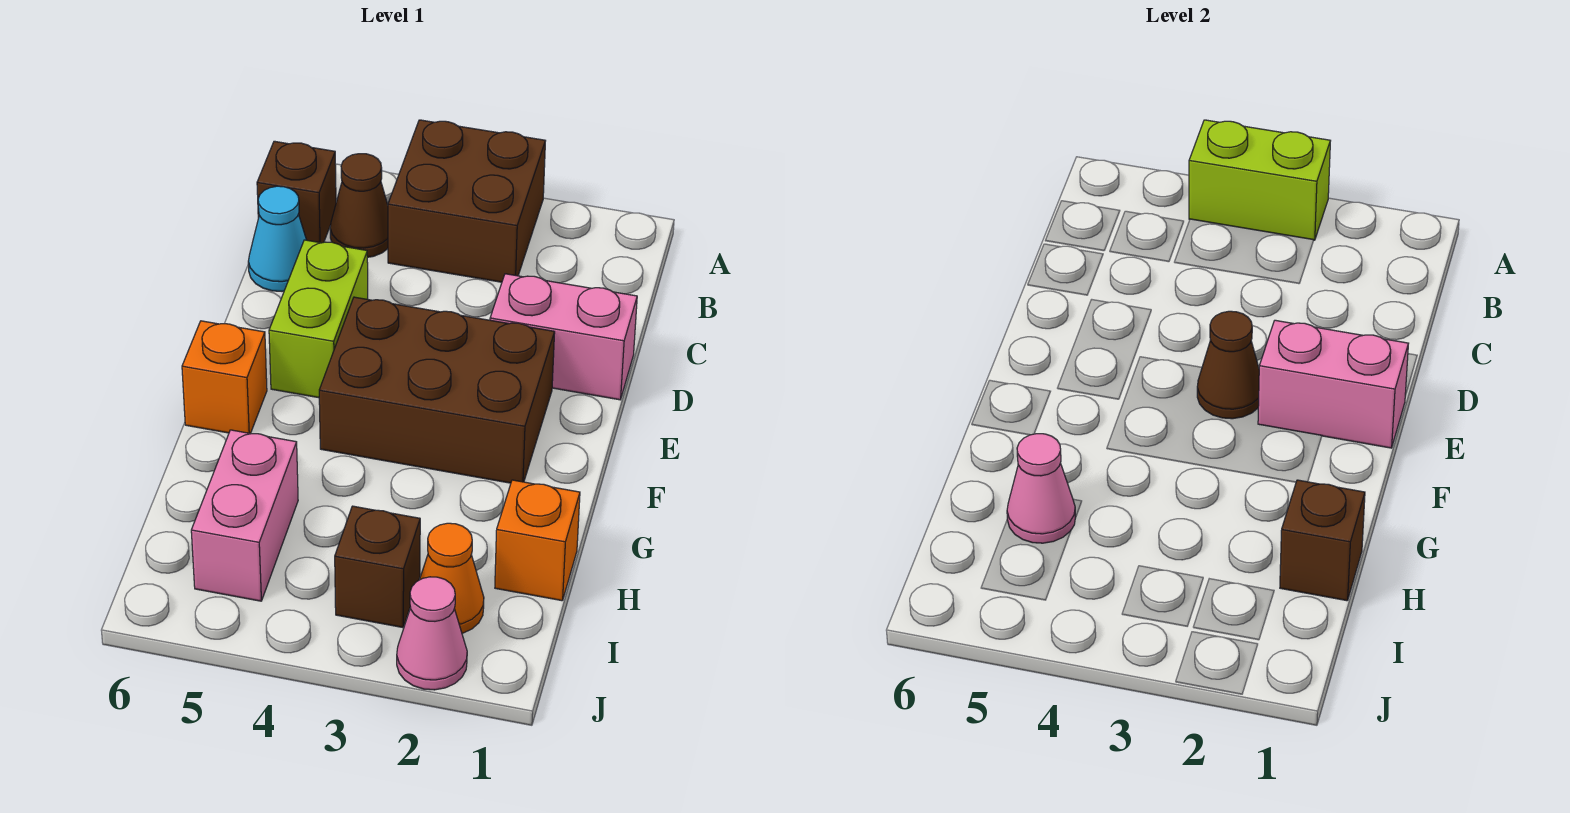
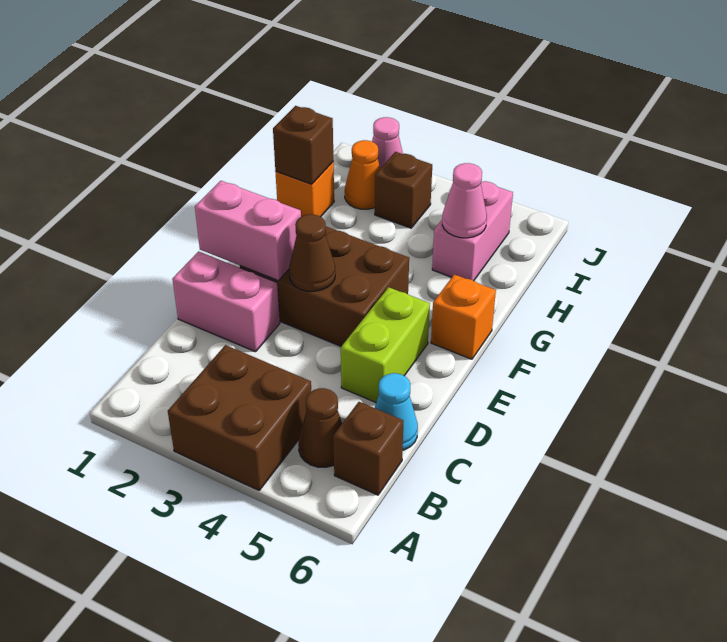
lime brick A3:A4 level 2 -> none

